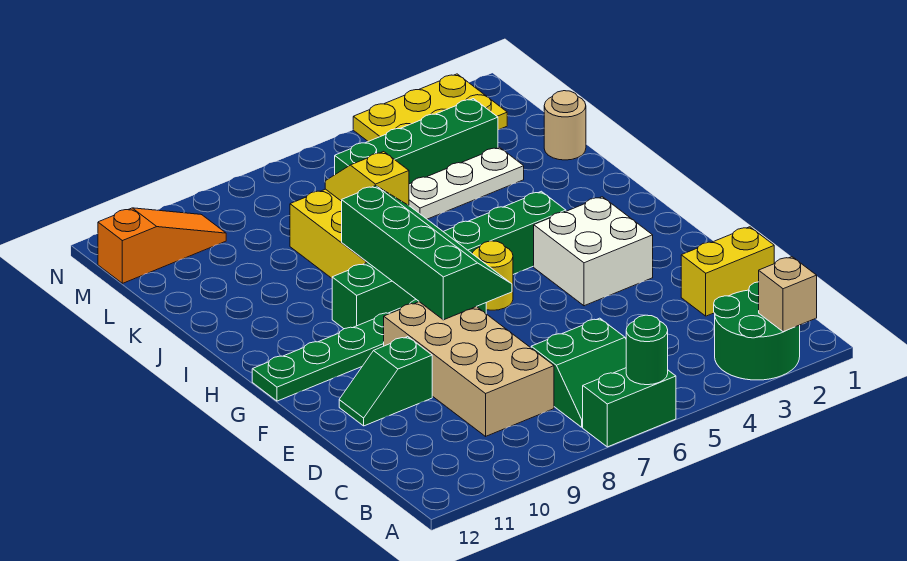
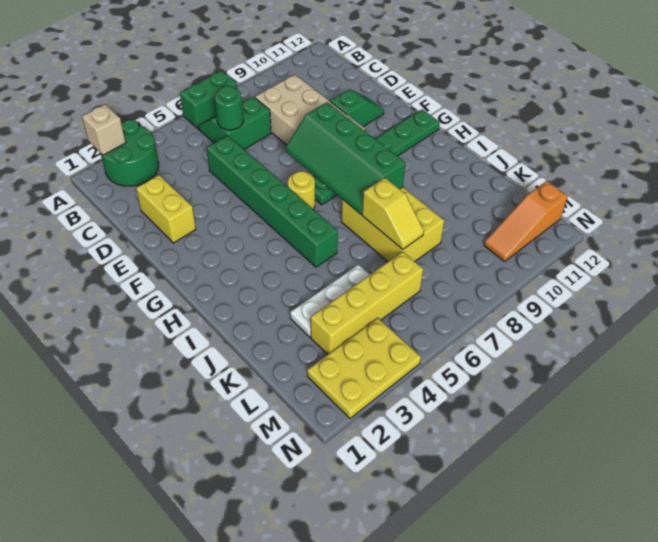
green round brick A6 level 2 -> green round brick C6 level 2
yellow brick D1:D2 level 1 -> yellow brick D2:E2 level 1
white brick F3:G4 level 1 -> none
green brick H4:H9 level 1 -> green brick D5:I5 level 1
tan round brick K1 level 1 -> none
green brick L3:L6 level 1 -> yellow brick L3:L6 level 1

